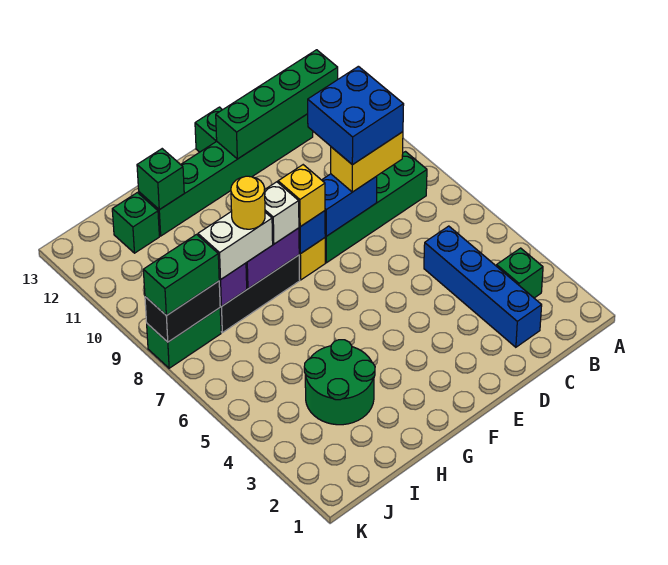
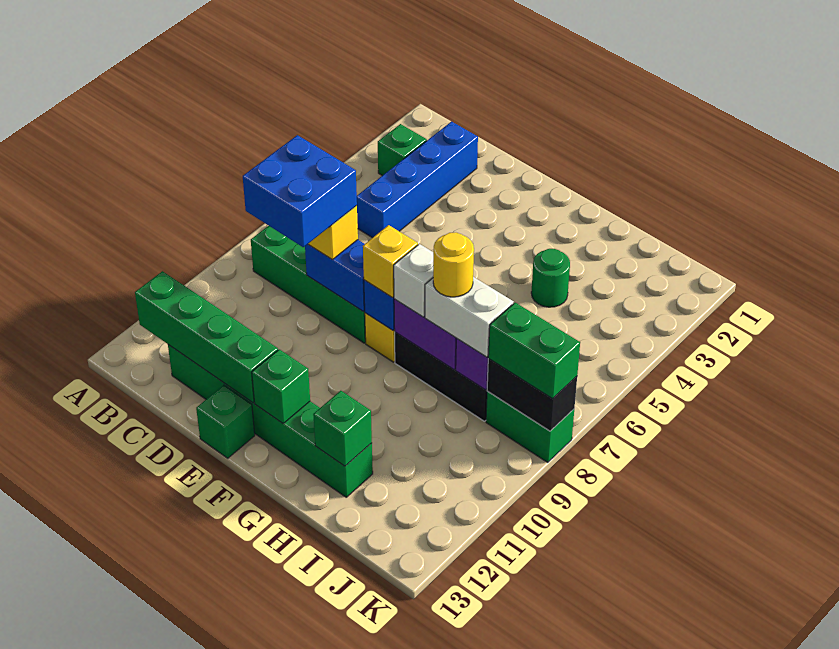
green round brick H3:I4 level 1 -> green round brick H4 level 1
green brick I12 level 1 -> green brick F12 level 2

